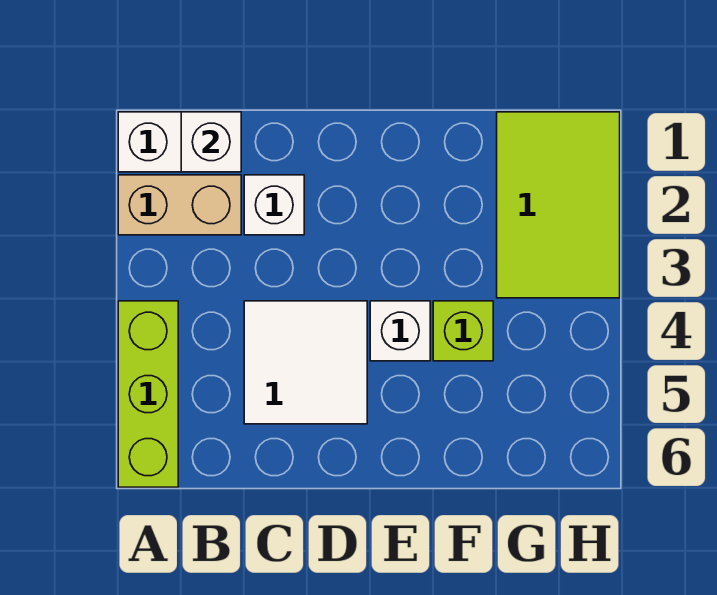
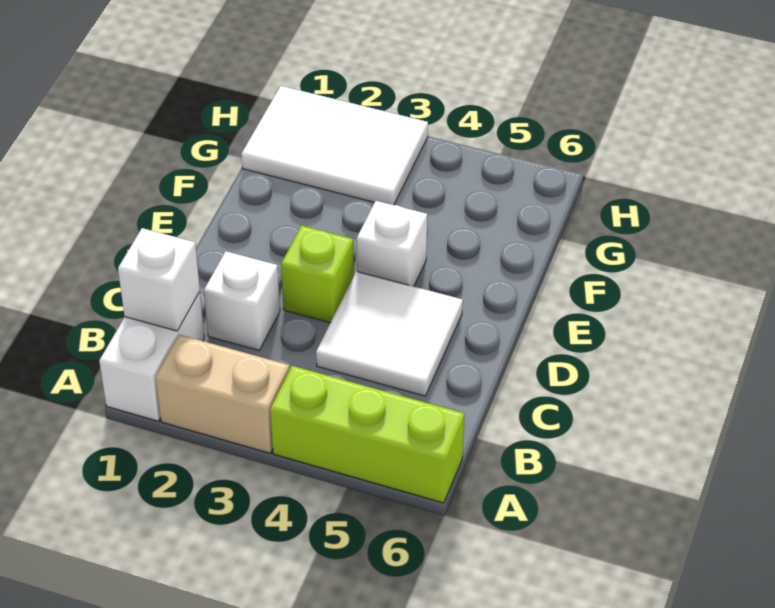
tan brick A2:B2 level 1 -> tan brick A2:A3 level 1
lime brick F4 level 1 -> lime brick D3 level 1
lime tile G1:H3 level 1 -> white tile G1:H3 level 1

